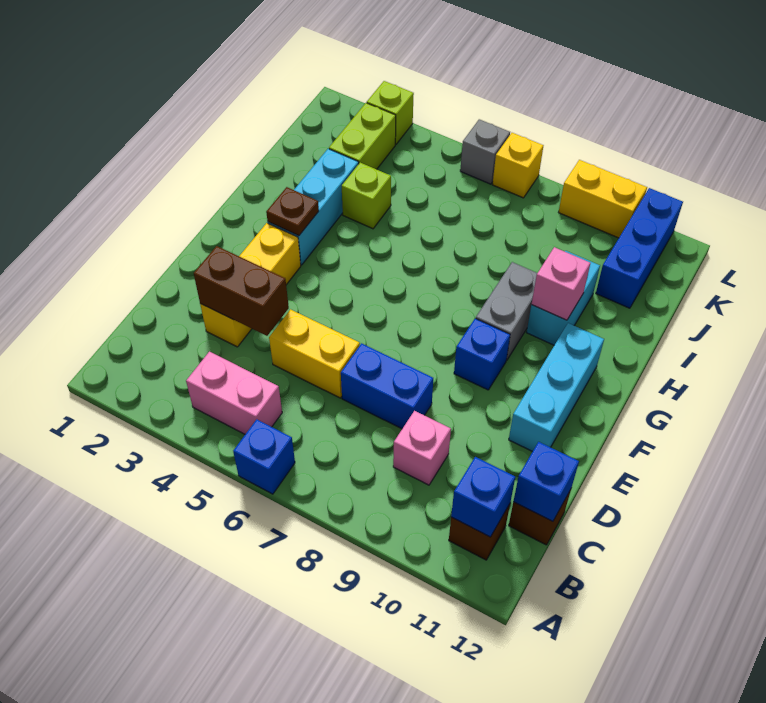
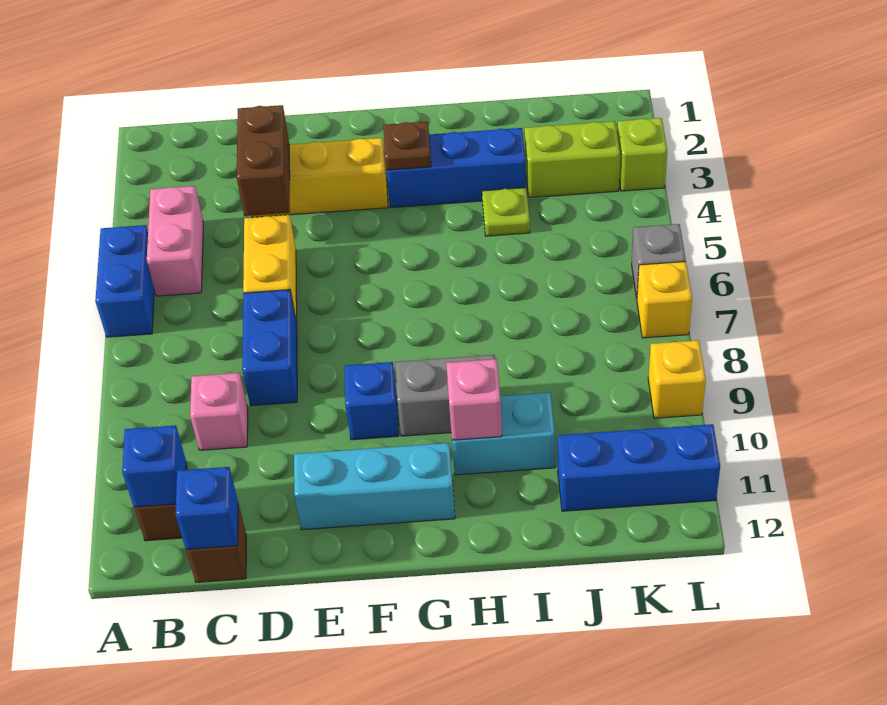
blue brick A6 level 1 -> blue brick A5:A6 level 1
cyan brick G3:I3 level 1 -> blue brick G3:I3 level 1
lime brick I4 level 1 -> lime plate I4 level 1
yellow brick L9:L10 level 1 -> yellow brick L9 level 1

